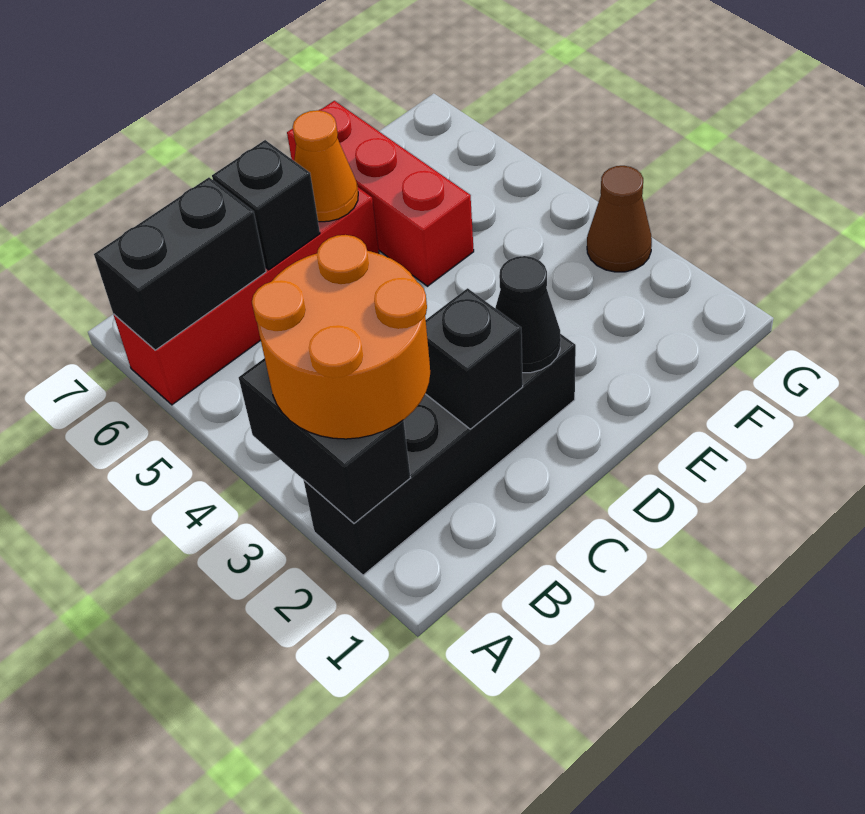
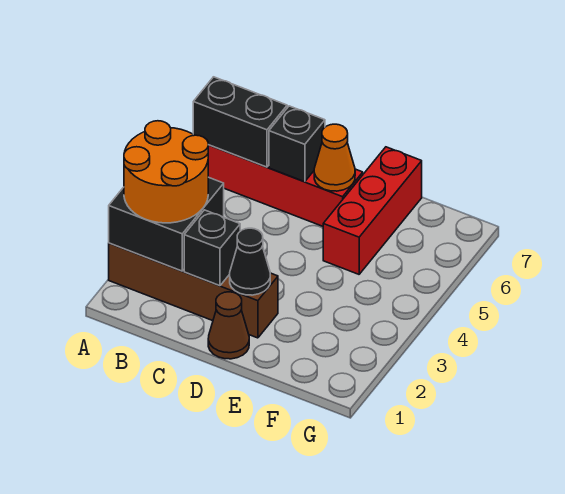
black brick A2:D2 level 1 -> brown brick A2:D2 level 1
black brick A2:A3 level 2 -> black brick A2:B3 level 2
brown cone G3 level 1 -> brown cone D1 level 1

